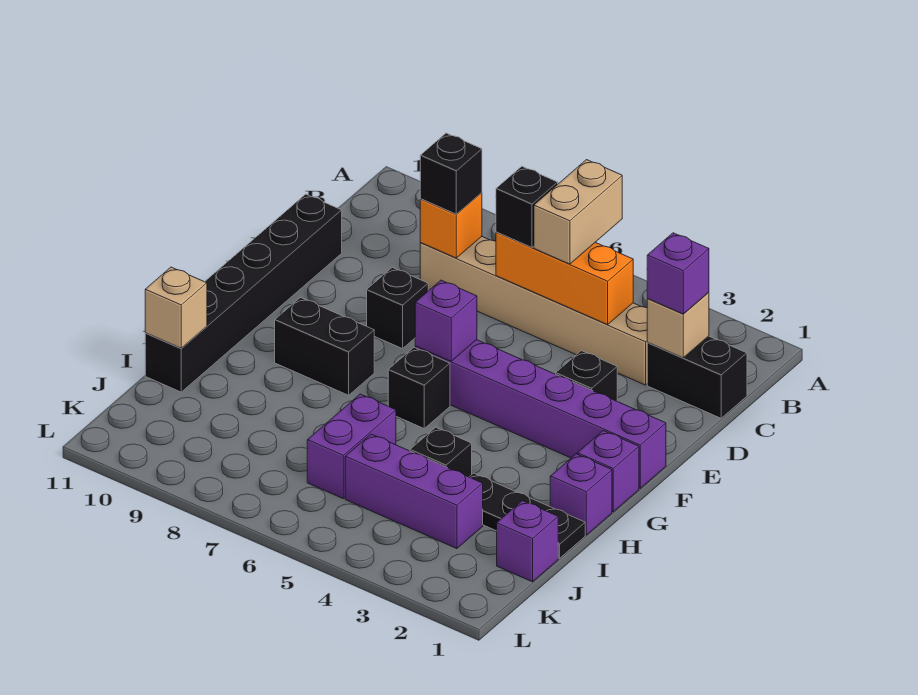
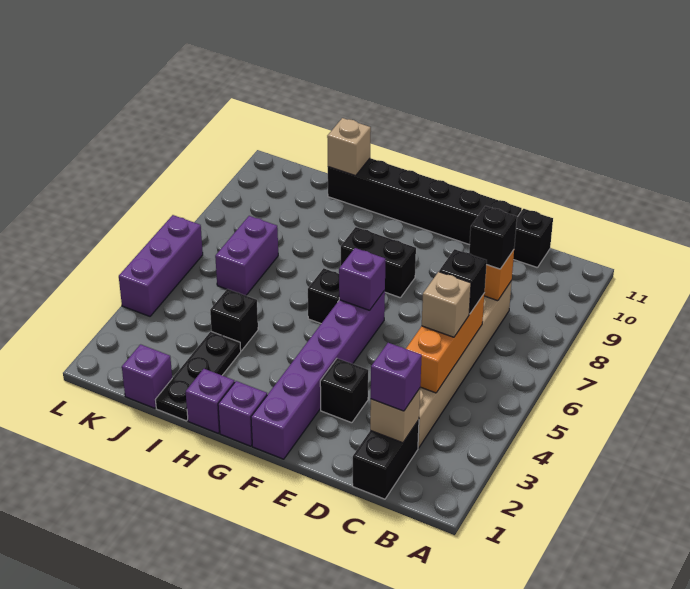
tan brick B5:C5 level 3 -> tan brick C5 level 3
black brick E8 level 1 -> black brick C11 level 1
black brick G8:G9 level 1 -> black brick F8:G8 level 1
purple brick I6:J6 level 1 -> purple brick J6:J7 level 1
purple brick J3:J5 level 1 -> purple brick L4:L6 level 1

